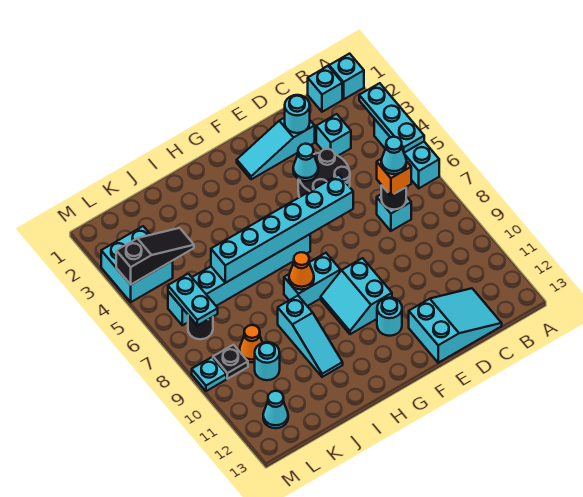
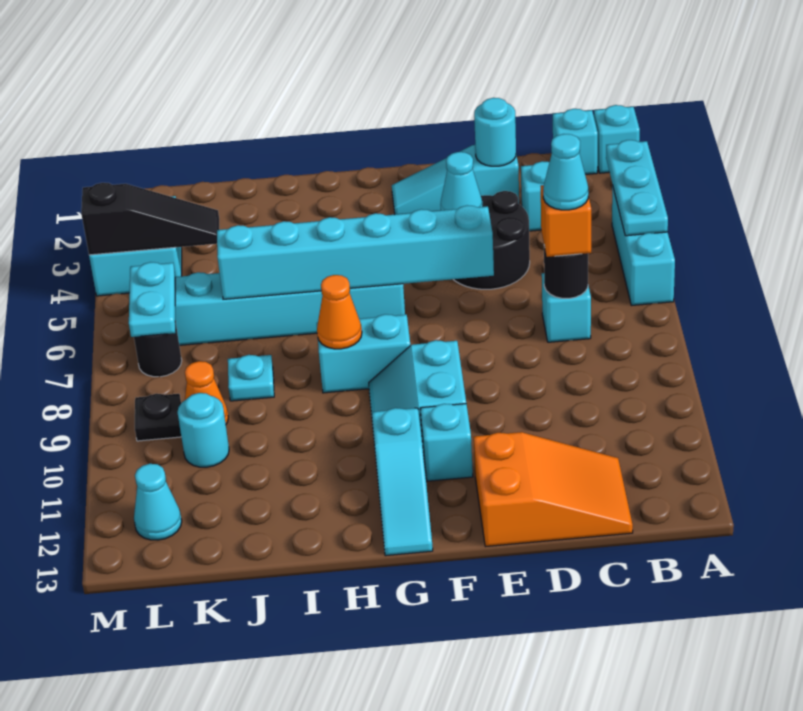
cyan slope C12:E13 level 1 top E -> orange slope C12:E13 level 1 top E
cyan round brick F11 level 1 -> cyan brick F11 level 1
cyan slope I9:I11 level 1 top 9 -> cyan slope G11:G13 level 1 top 11
cyan plate M9 level 1 -> cyan plate J8 level 1

